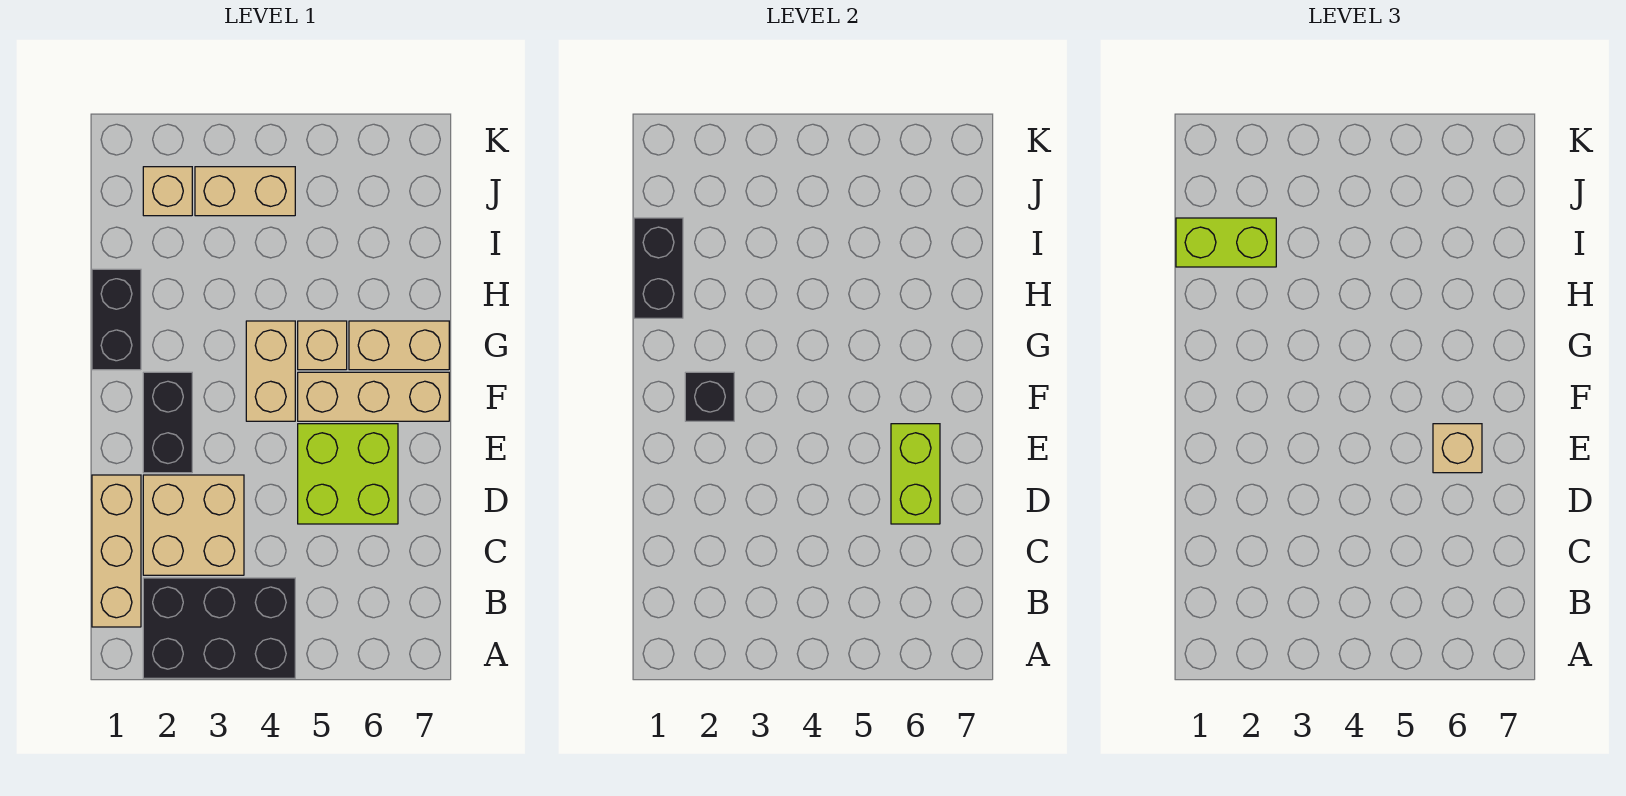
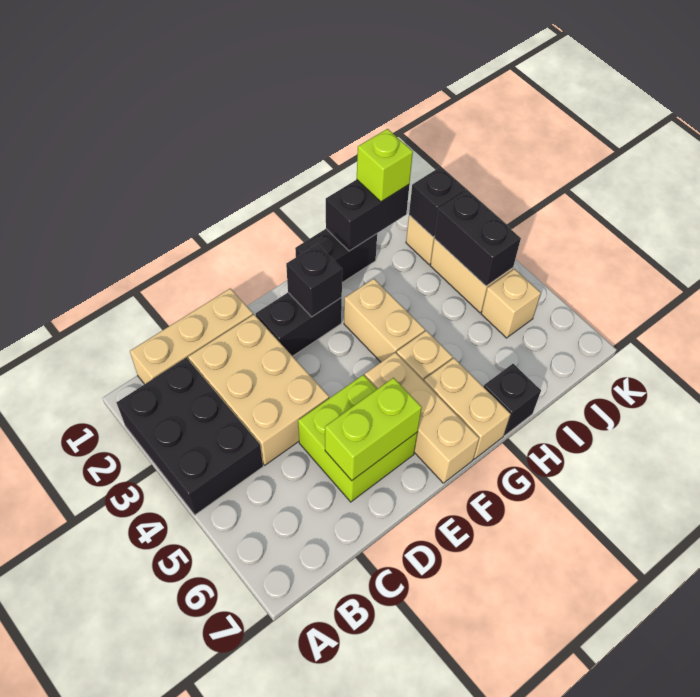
tan brick C2:D3 level 1 -> tan brick C2:D4 level 1
tan brick E6 level 3 -> tan brick J5 level 1
tan brick F4:G4 level 1 -> tan brick G3:G4 level 1
none -> black brick H7 level 1
lime brick I1:I2 level 3 -> lime brick I1 level 3
none -> black brick J2 level 2
none -> black brick J3:J4 level 2

